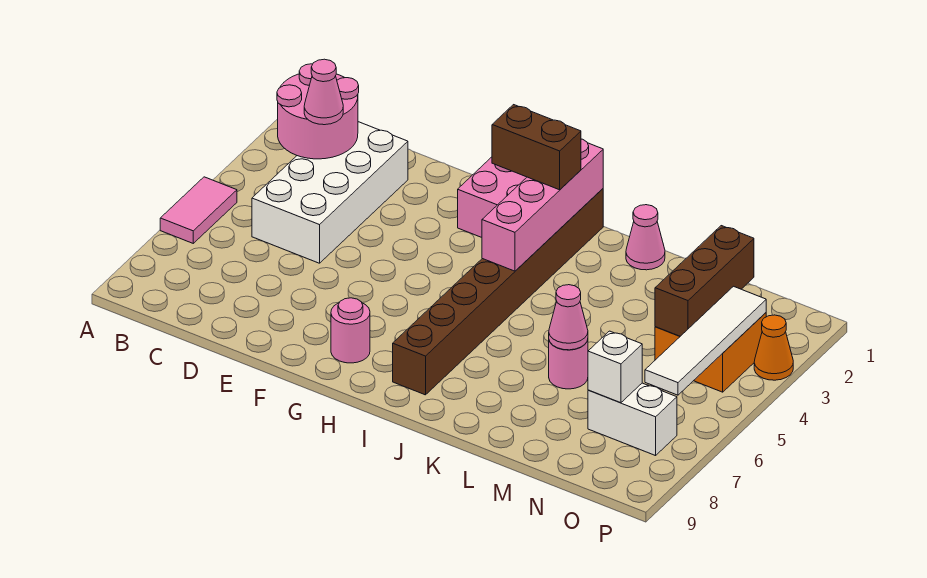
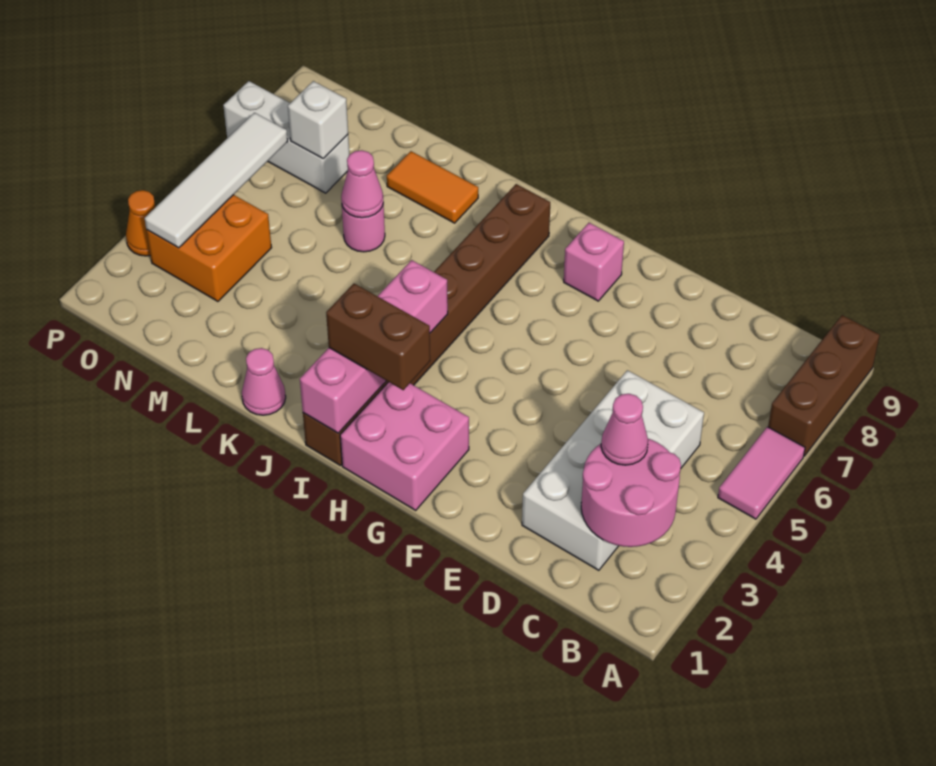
pink round brick G8 level 1 -> pink brick G8 level 1
none -> orange tile K8:L8 level 1
brown brick N2:N4 level 2 -> brown brick A7:A9 level 1
white brick N7:O7 level 1 -> white brick N7:P7 level 1

